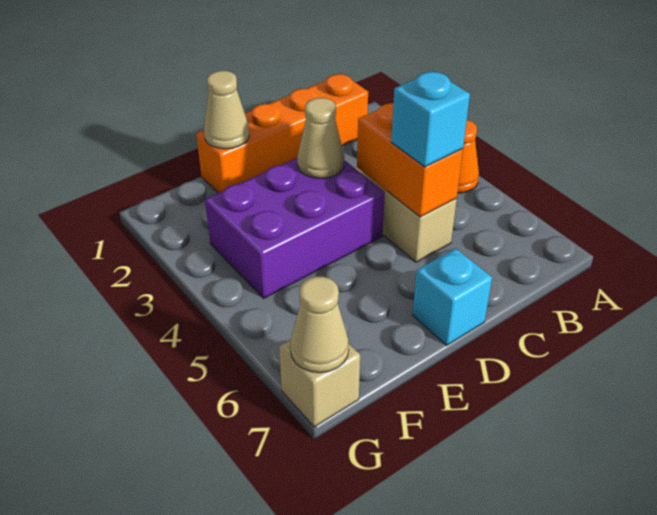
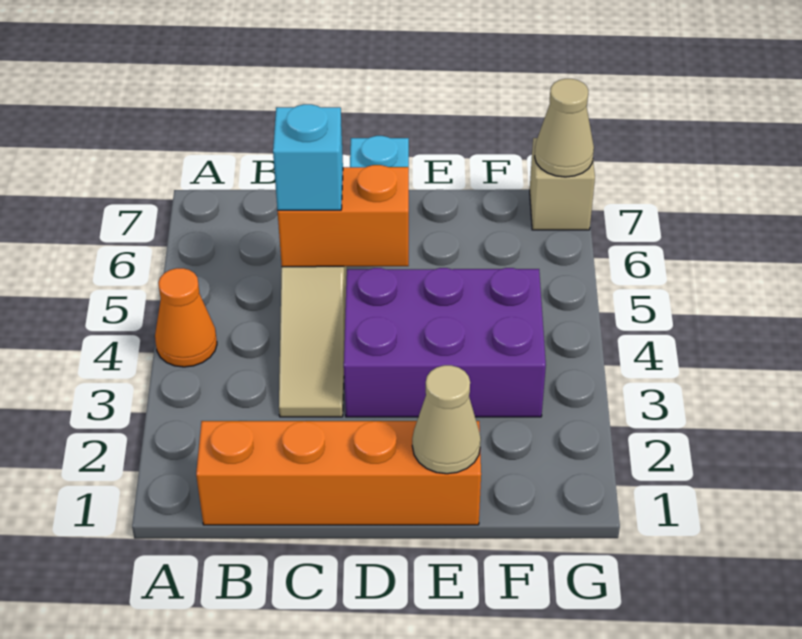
orange brick C4:C5 level 2 -> orange brick C5:D5 level 2
tan cone D3 level 2 -> none

